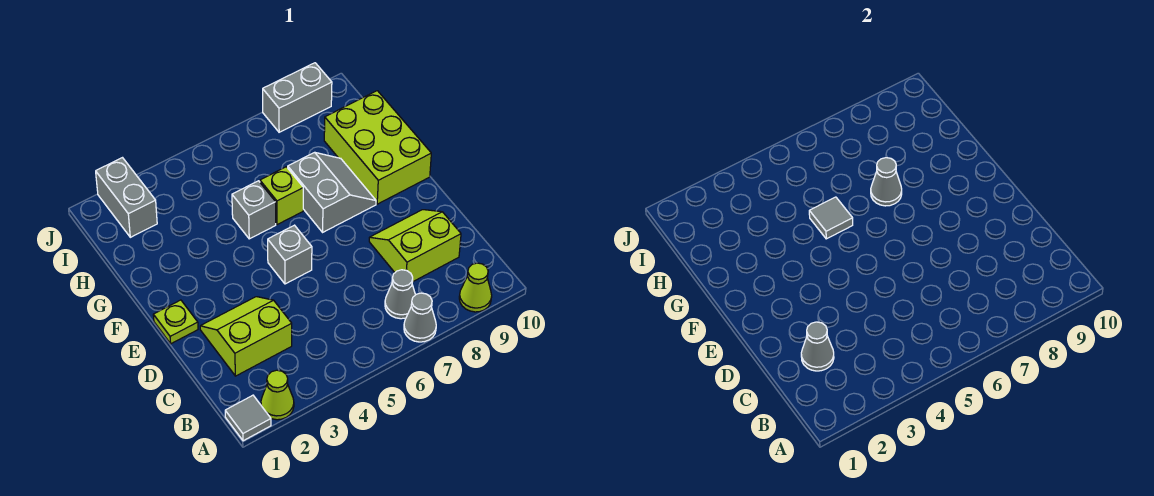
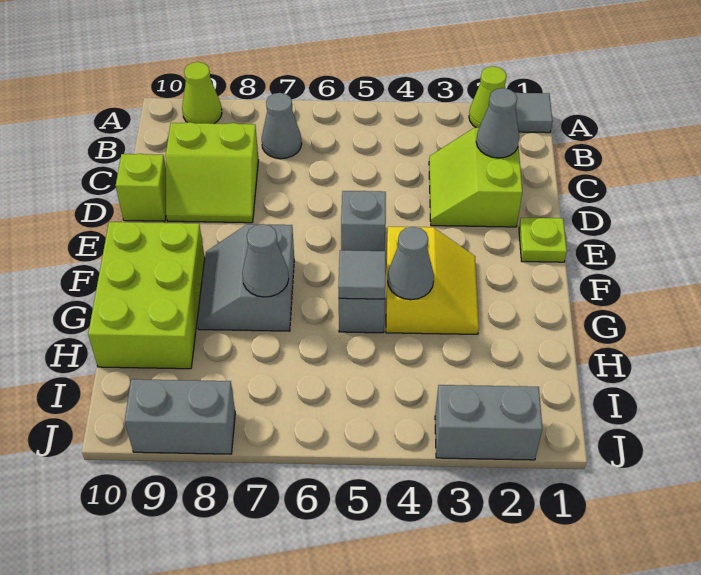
grey cone A7 level 1 -> grey cone G4 level 2
lime slope C2:D3 level 1 top C -> lime slope C2:D3 level 1 top 2
none -> yellow slope F3:G4 level 1 top 4
lime brick G6 level 1 -> lime brick D10 level 1
grey brick I2:J2 level 1 -> grey brick J2:J3 level 1

